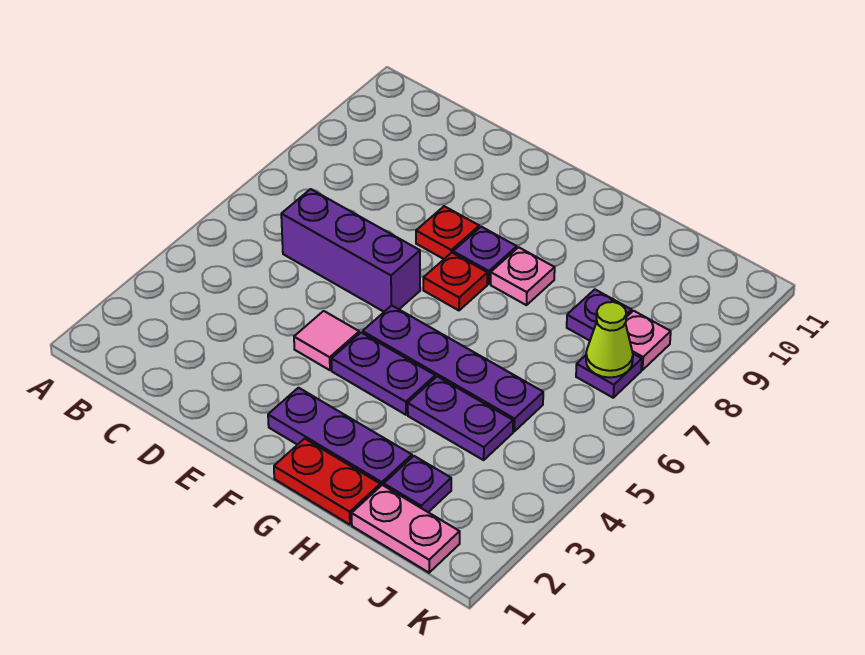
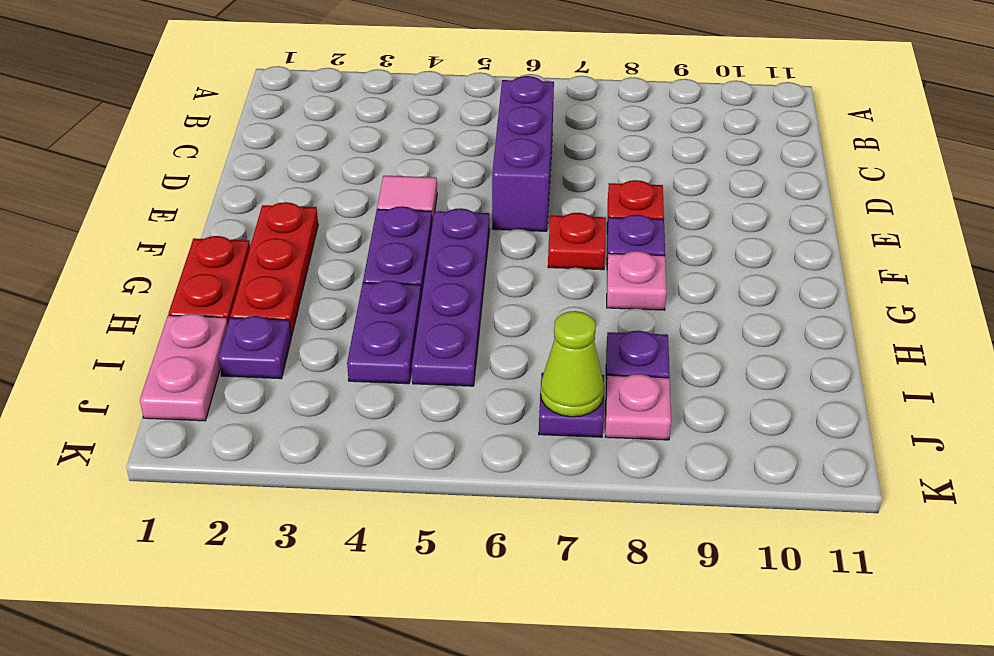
purple plate F2:H2 level 1 -> red plate F2:H2 level 1

